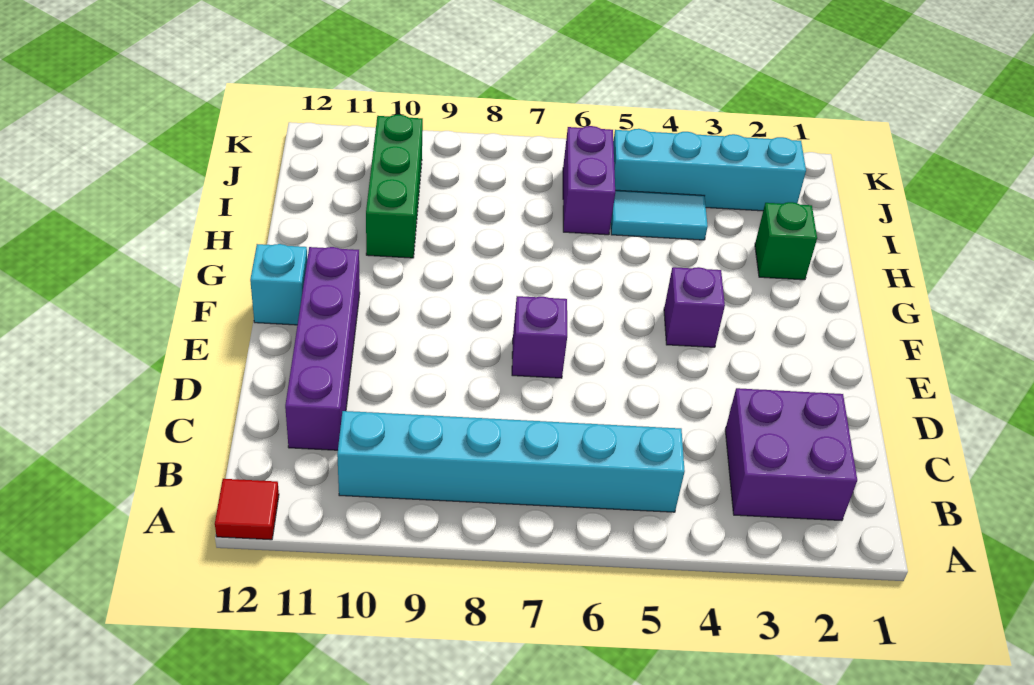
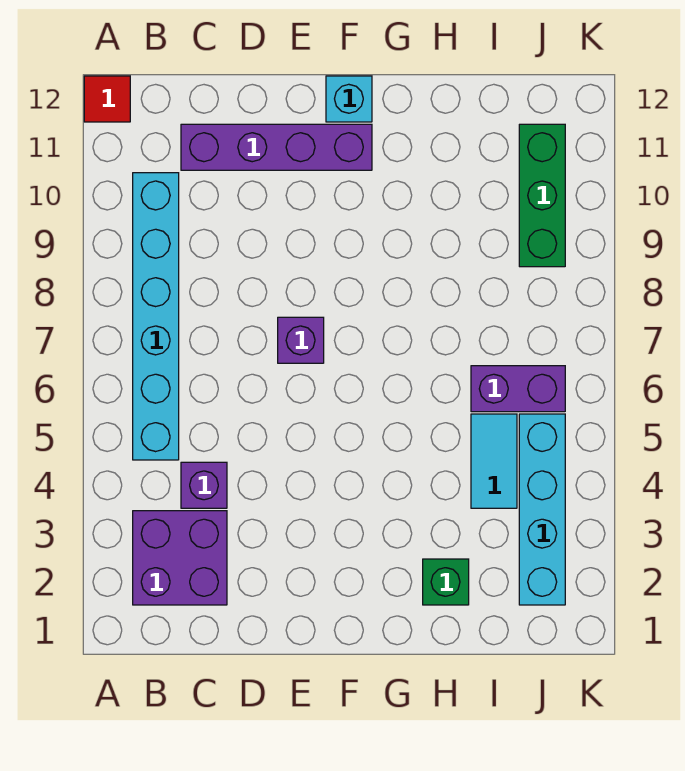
purple brick F4 level 1 -> purple brick C4 level 1
green brick H10:J10 level 1 -> green brick J9:J11 level 1

